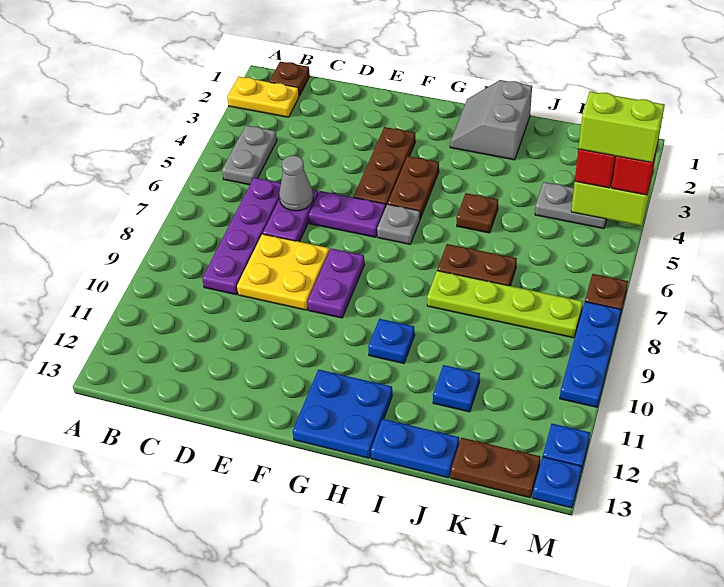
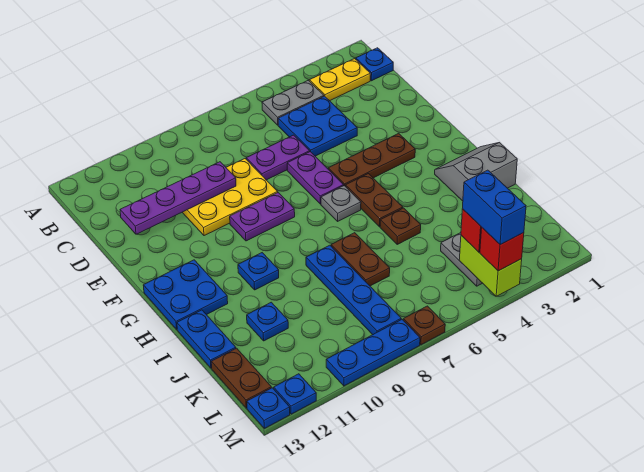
yellow plate A2:B2 level 1 -> yellow plate B2:B3 level 1
brown plate B1 level 1 -> blue plate B1 level 1
none -> blue plate C4:D5 level 1
purple plate C6:C9 level 1 -> purple plate D9:D12 level 2
grey cone D6 level 2 -> none
yellow plate D8:E9 level 1 -> yellow plate D8:E10 level 1
brown plate G4:G5 level 1 -> brown plate G5:H5 level 1
lime plate I8:L8 level 1 -> blue plate I8:L8 level 1
lime brick L4:M4 level 4 -> blue brick L4:M4 level 4

